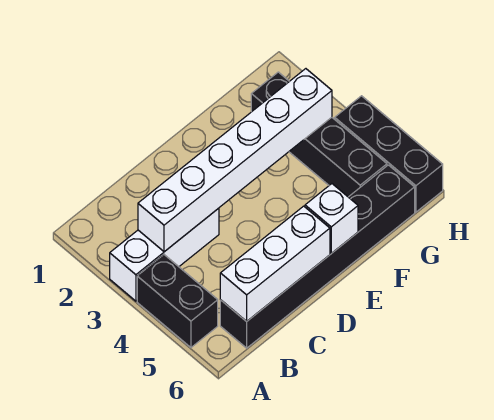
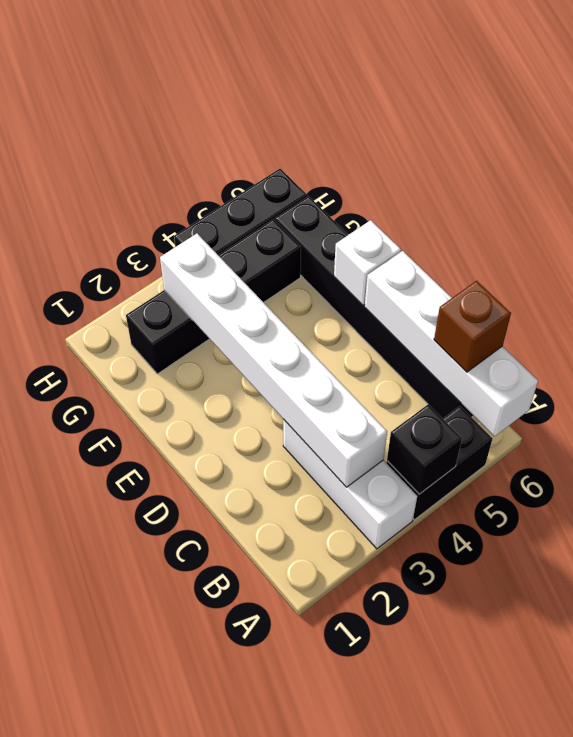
none -> black brick A4 level 2
white brick B6:D6 level 2 -> white brick A6:D6 level 2
none -> brown brick B6 level 3

